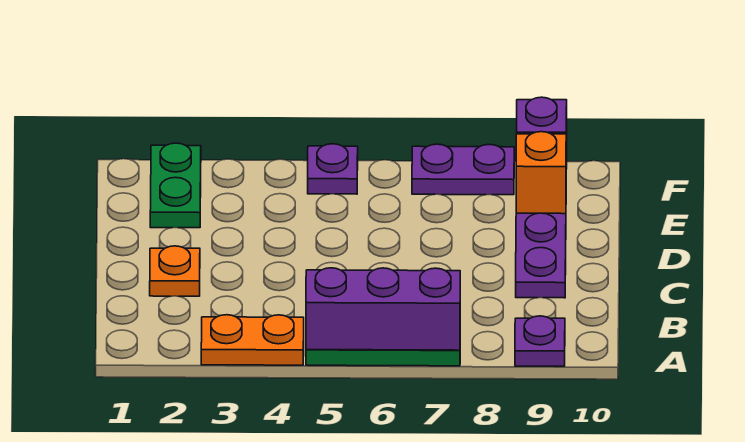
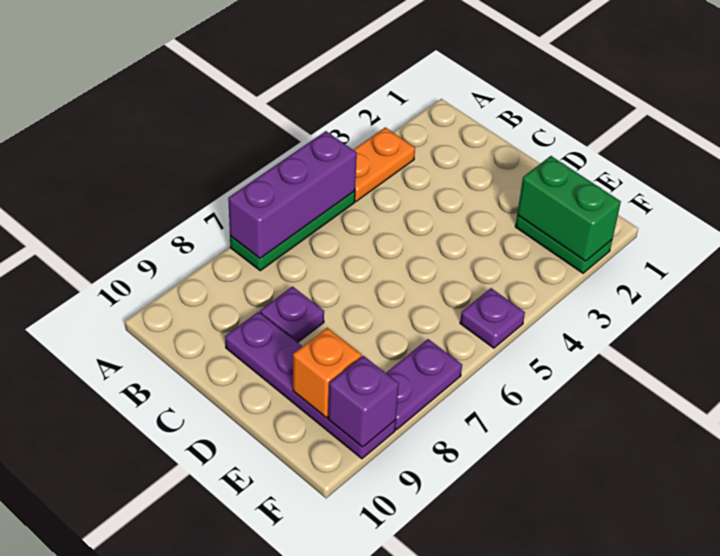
purple plate A9 level 1 -> purple plate C8 level 1
orange plate C2 level 1 -> none
none -> green brick E2:F2 level 2

